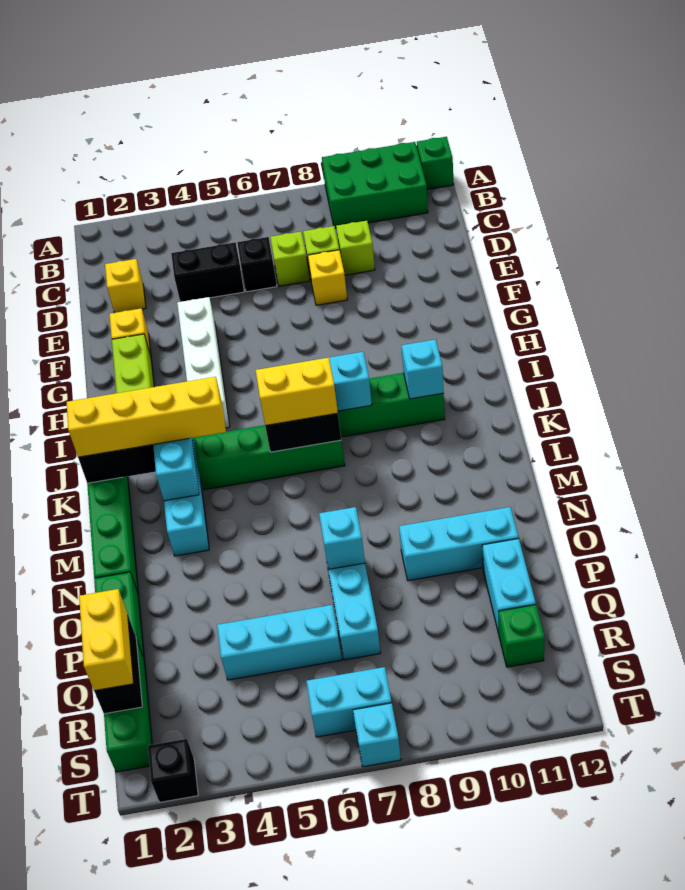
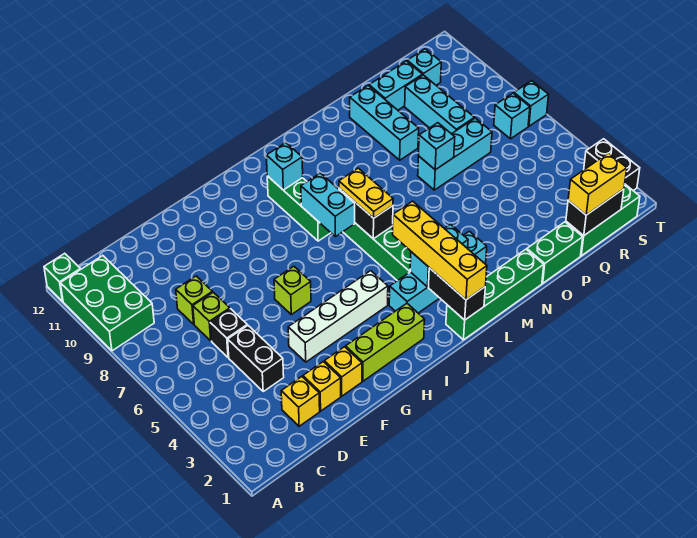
lime brick D9 level 1 -> lime brick G6 level 1
yellow brick E8 level 1 -> yellow brick E2 level 1
yellow brick K6:K7 level 3 -> yellow plate K6:K7 level 3
cyan brick Q4:Q6 level 1 -> cyan brick Q8:Q10 level 1
green brick R11 level 1 -> cyan brick R11 level 1
cyan brick S6:S7 level 1 -> cyan brick S7 level 1
black brick T2 level 1 -> black brick T2:T3 level 1

